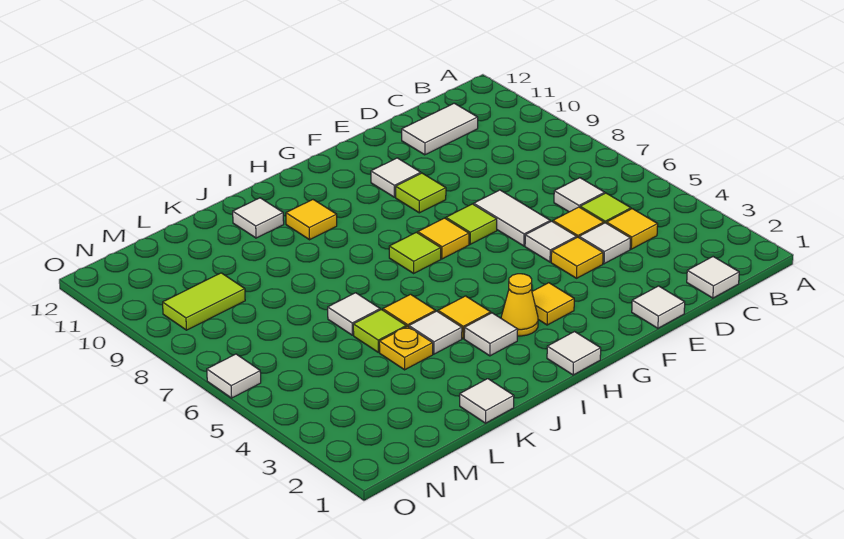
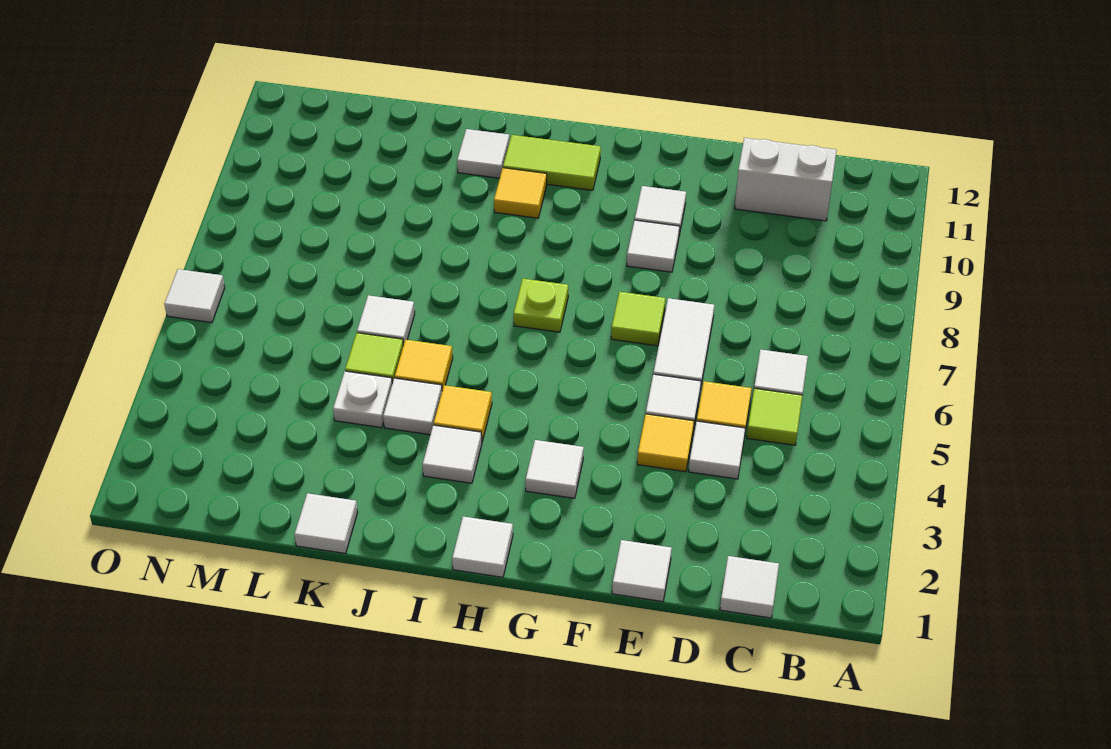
yellow tile C4 level 1 -> none
white tile C11:D11 level 1 -> white brick C11:D11 level 1
lime tile F9 level 1 -> white tile F9 level 1
yellow tile G3 level 1 -> white tile G3 level 1
yellow tile G7 level 1 -> none
yellow cone H3 level 1 -> none
lime tile H7 level 1 -> lime plate H7 level 1
yellow plate K4 level 1 -> white plate K4 level 1
lime tile M9:N9 level 1 -> lime tile H11:I11 level 1

